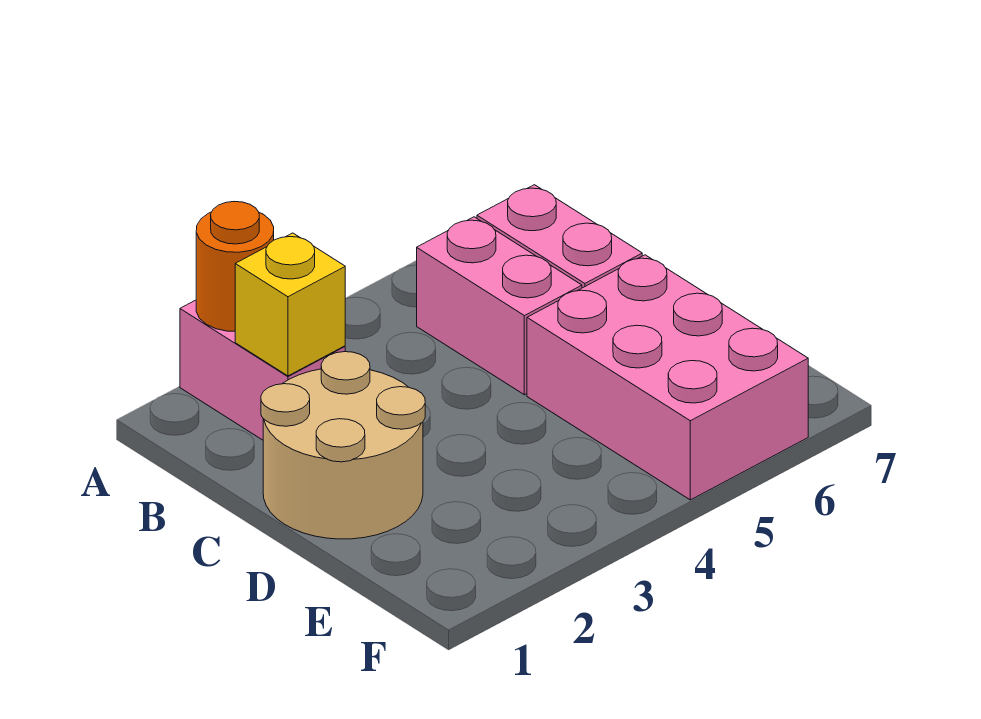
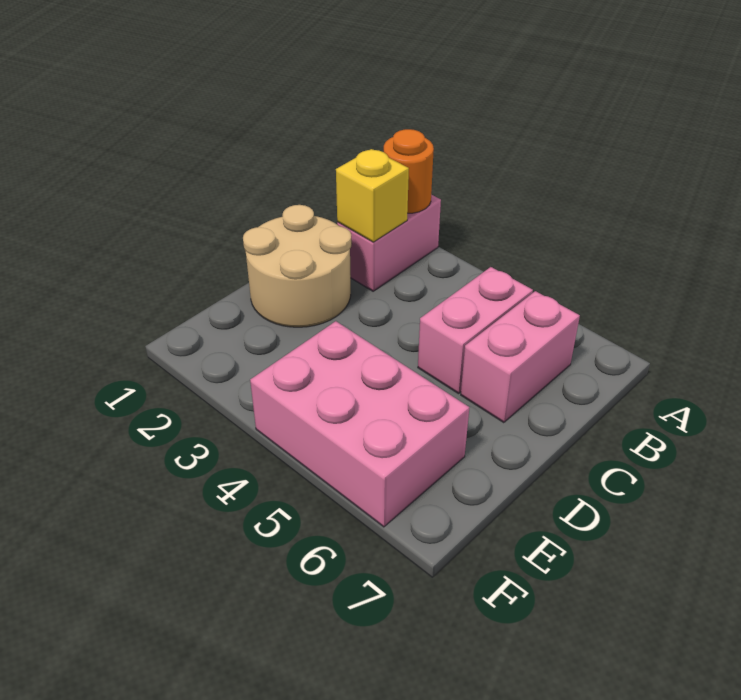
pink brick D5:F6 level 1 -> pink brick E4:F6 level 1

